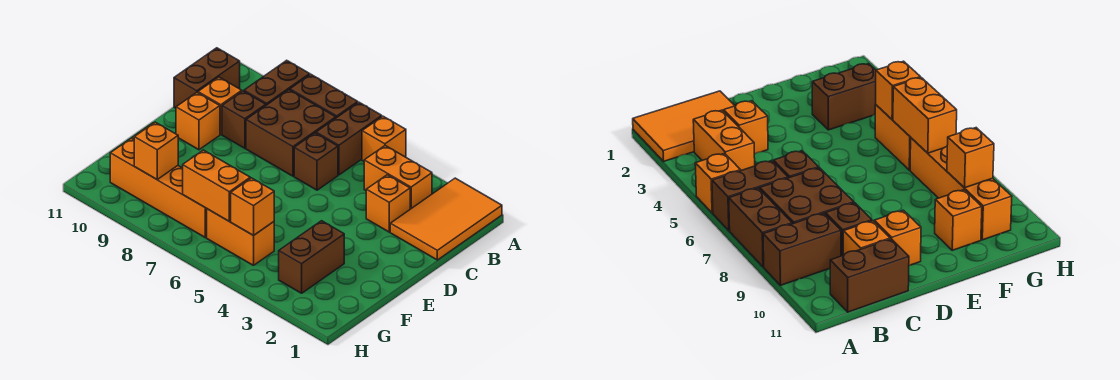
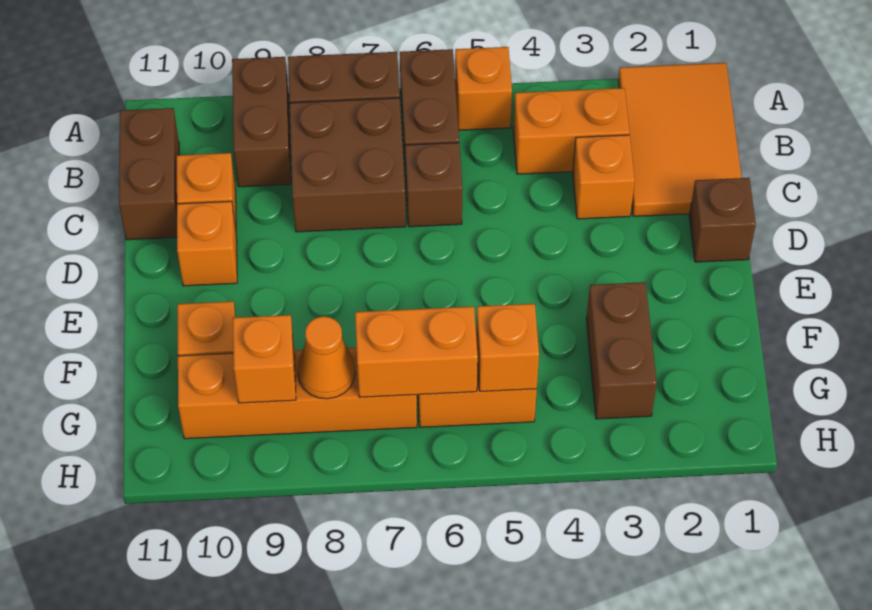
brown brick C9 level 1 -> brown brick D1 level 1
none -> orange cone G8 level 2

